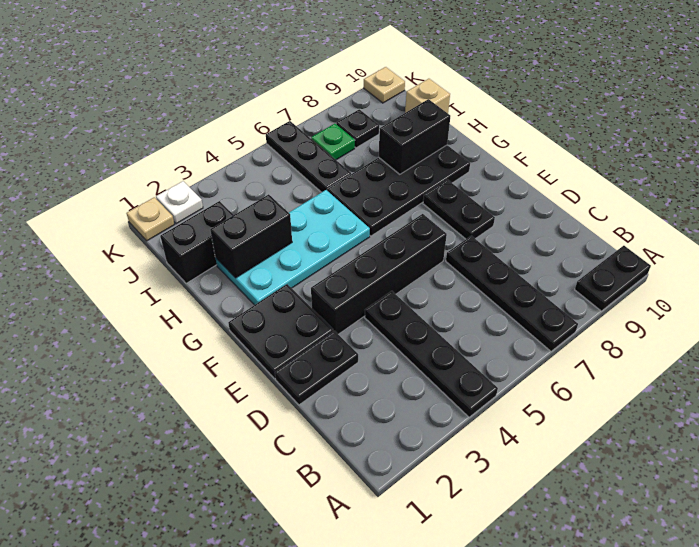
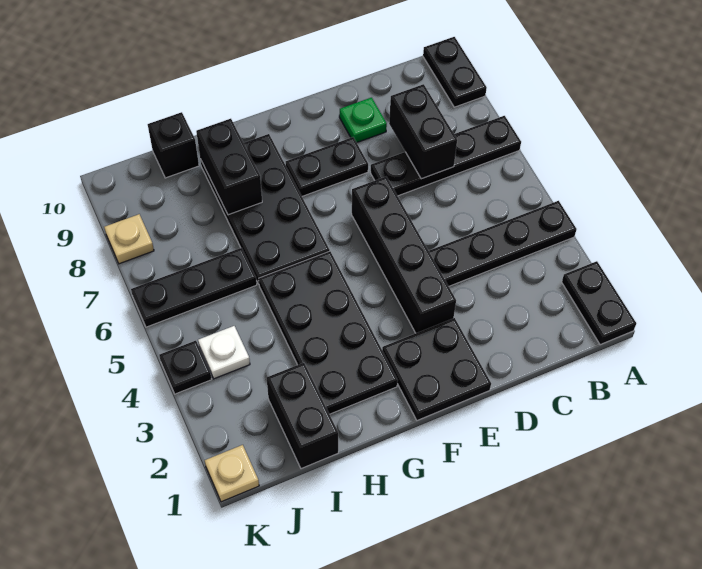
black plate D1:D2 level 1 -> black plate A1:A2 level 1
cyan plate G2:H5 level 1 -> black plate G2:H5 level 1
black brick H2:H3 level 2 -> black brick C7:C8 level 2
tan brick I10 level 1 -> black brick I10 level 1
green plate J7 level 1 -> green plate D9 level 1
black plate J8 level 1 -> black plate K4 level 1
white plate K2 level 1 -> white plate J4 level 1
tan plate K10 level 1 -> tan plate K8 level 1

